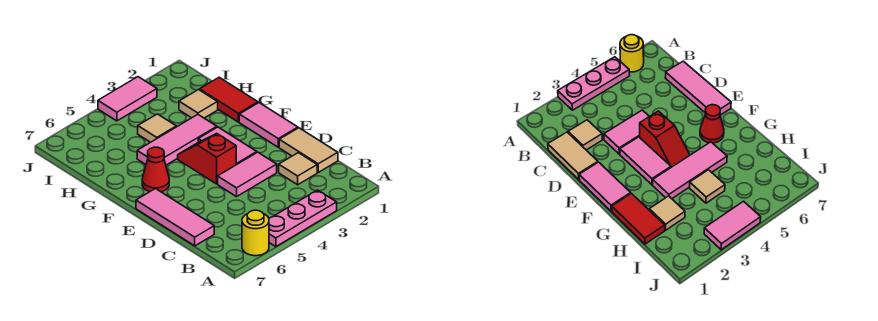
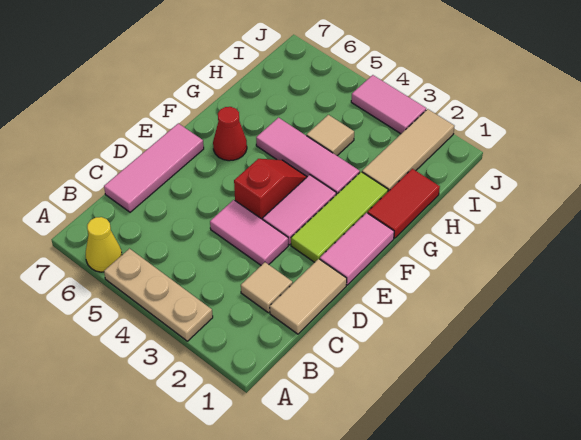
pink plate A3:A5 level 1 -> tan plate A3:A5 level 1
yellow round brick A6 level 1 -> yellow cone A6 level 1
none -> lime tile E2:G2 level 1
tan tile H2 level 1 -> tan tile H2:J2 level 1

